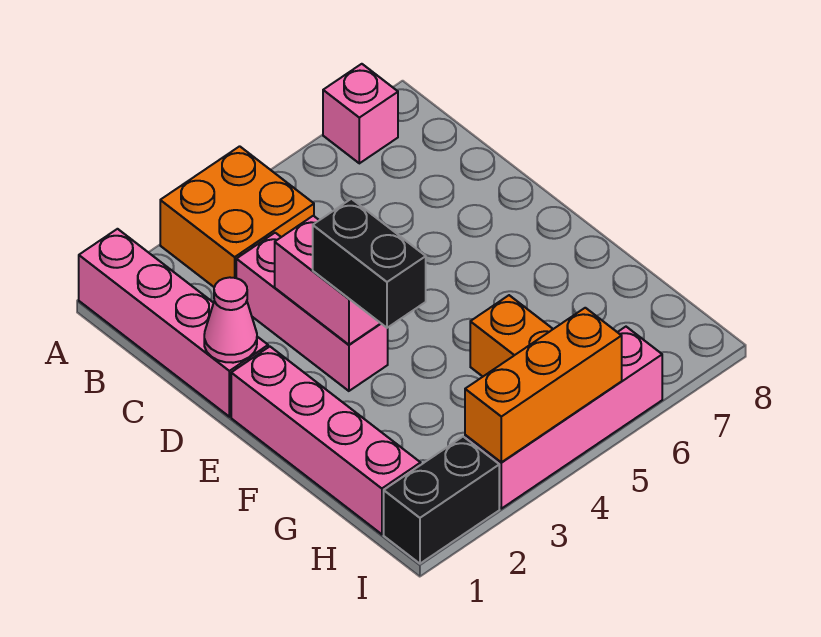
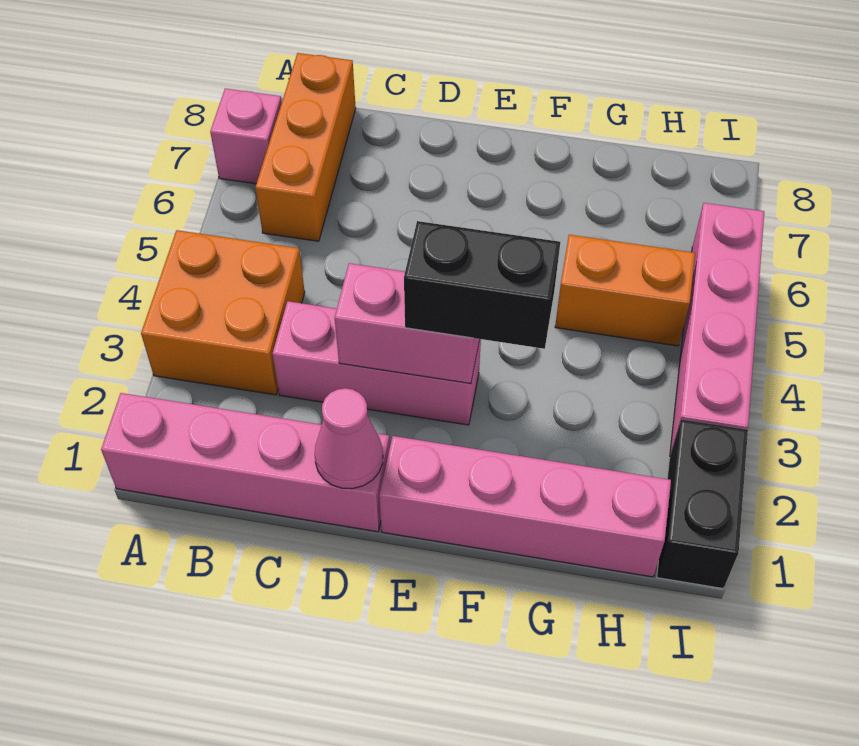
orange brick I3:I5 level 2 -> orange brick B6:B8 level 1

